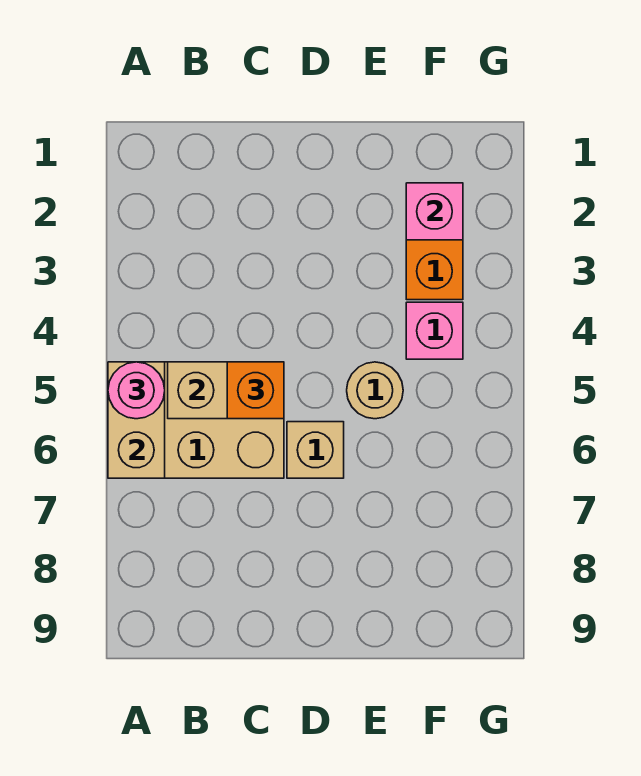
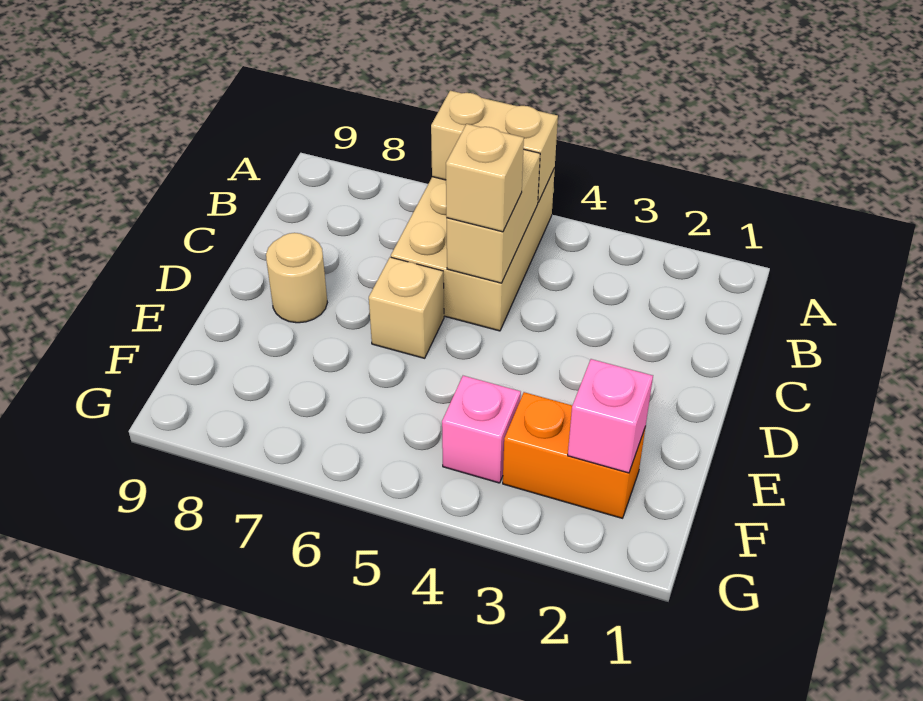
pink round brick A5 level 3 -> none
orange brick C5 level 3 -> tan brick C5 level 3
tan round brick E5 level 1 -> tan round brick D8 level 1

